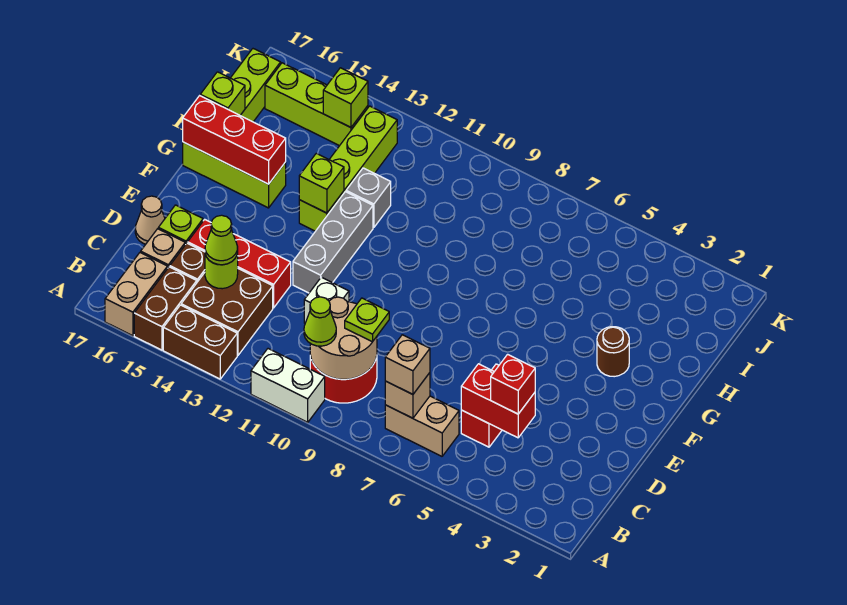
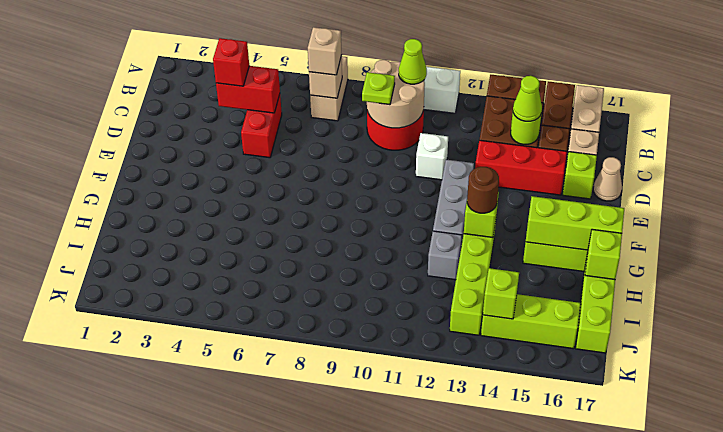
tan brick B6:B7 level 1 -> tan brick A7:B7 level 1
brown round brick G3 level 1 -> brown round brick G13 level 3
red brick G15:G17 level 2 -> lime brick G15:G17 level 2

